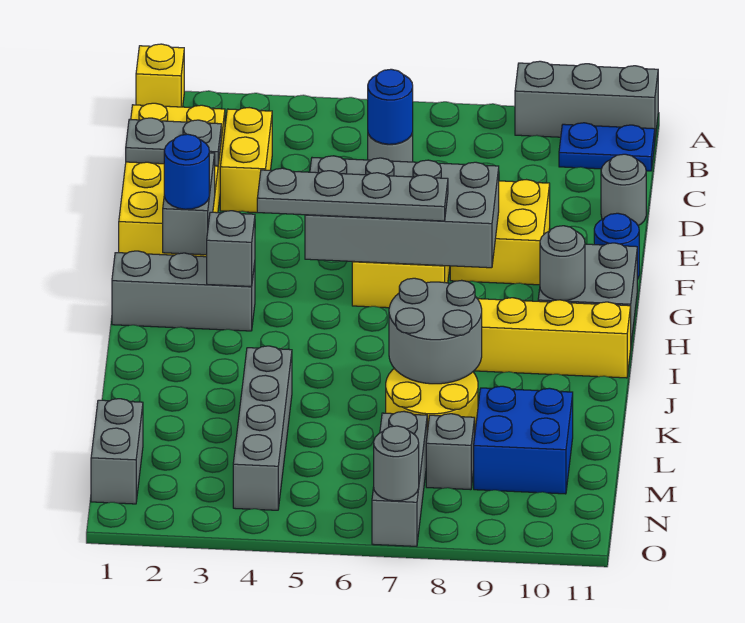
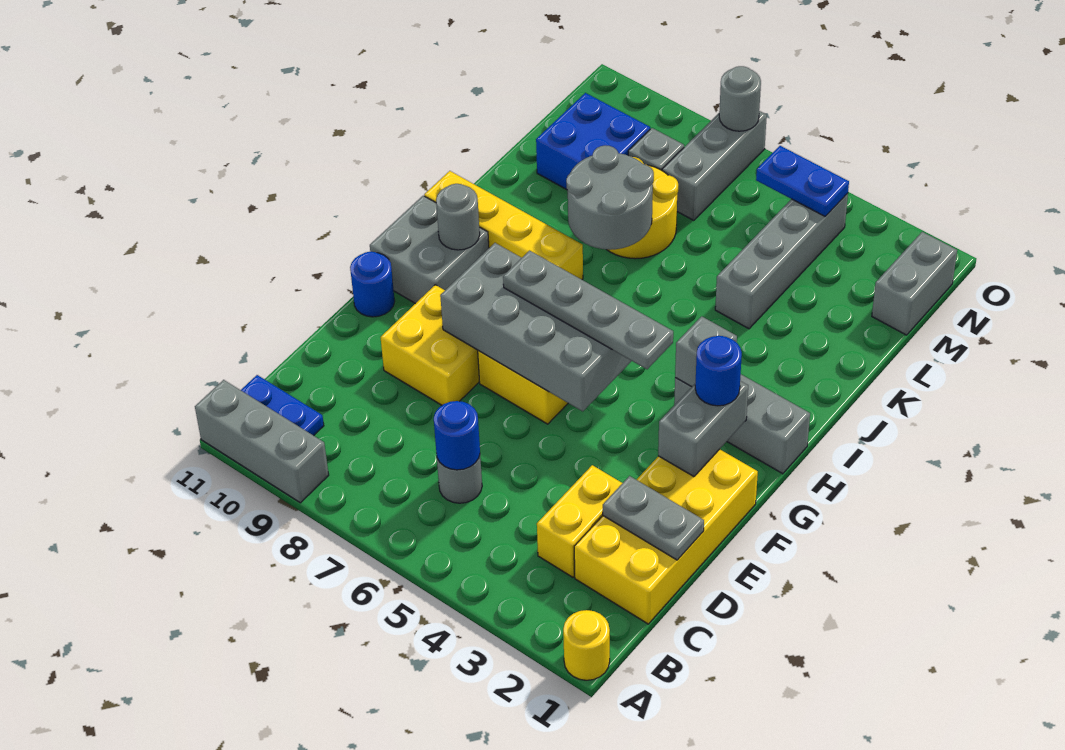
yellow brick A1 level 1 -> yellow round brick A1 level 1
grey round brick D11 level 1 -> none
none -> blue plate N4:N5 level 2

